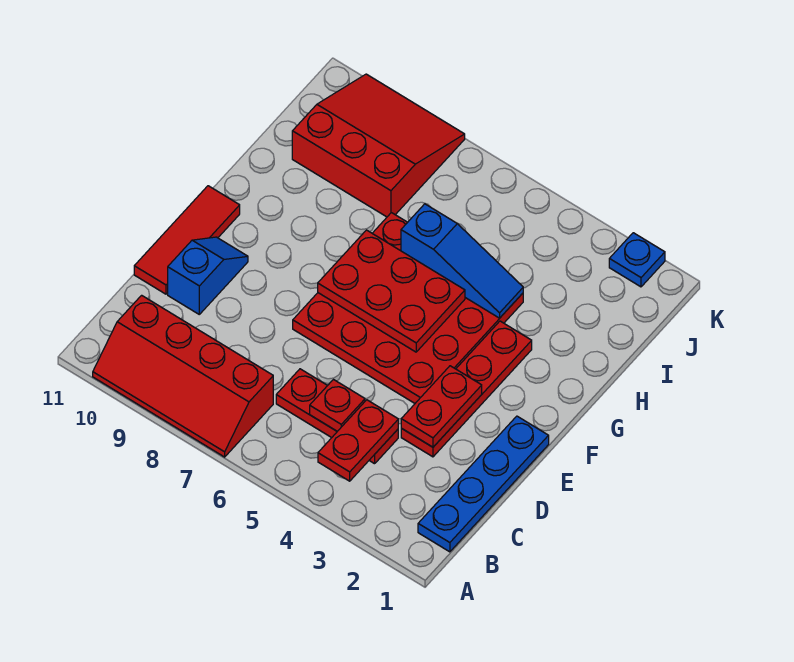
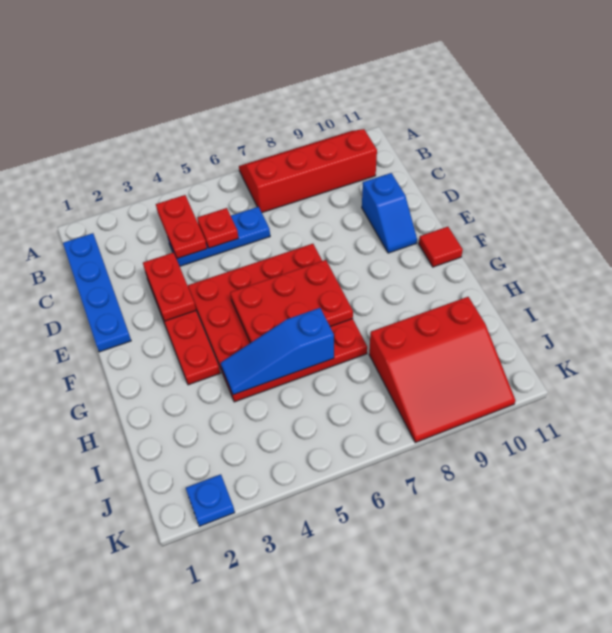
red plate C4:C6 level 1 -> blue plate C4:C6 level 1
red tile D11:F11 level 1 -> red tile F11 level 1

